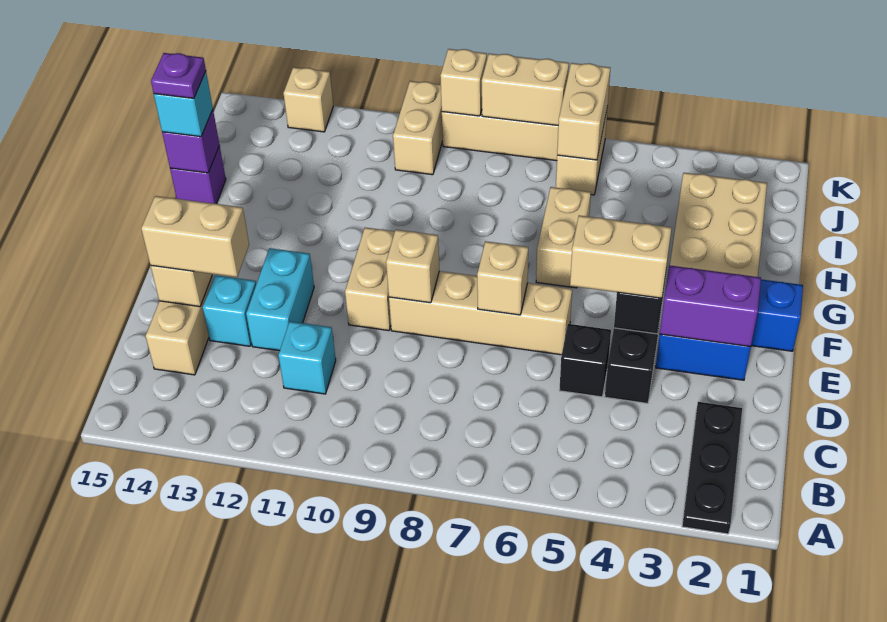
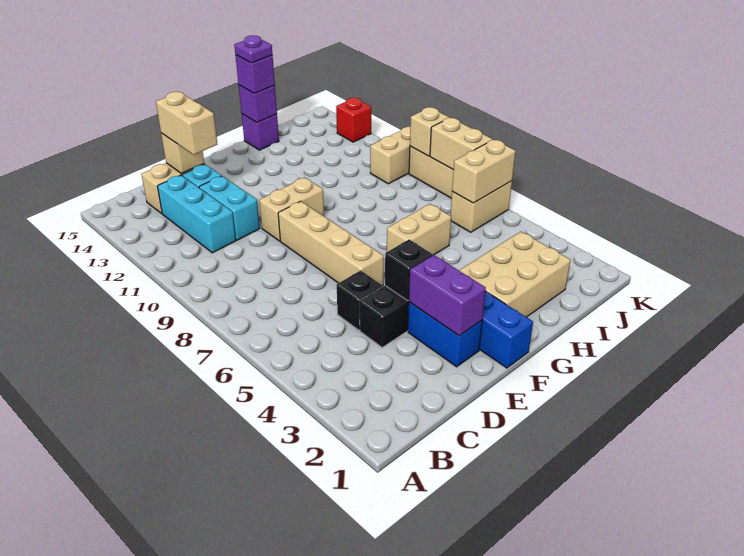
black plate A2:C2 level 1 -> none
cyan brick C11 level 1 -> cyan brick C11:C13 level 1
cyan brick D12:E12 level 1 -> cyan brick D11:D12 level 1
tan brick E4:E5 level 3 -> none
tan brick E7 level 2 -> none
tan brick E9 level 2 -> none
cyan brick H15 level 3 -> purple brick H15 level 3
tan brick K13 level 1 -> red brick K13 level 1

